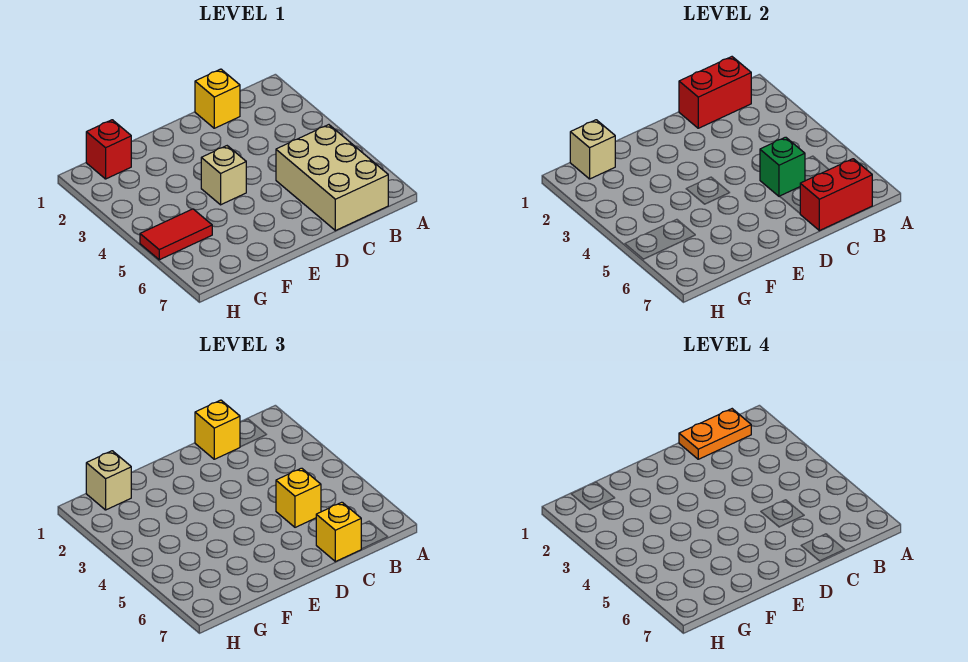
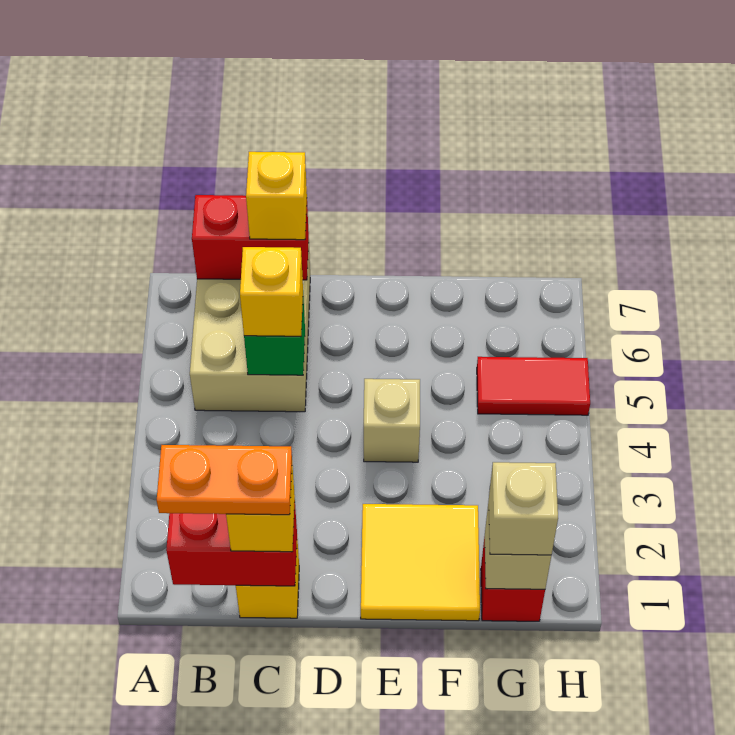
none -> yellow tile E1:F2 level 1

